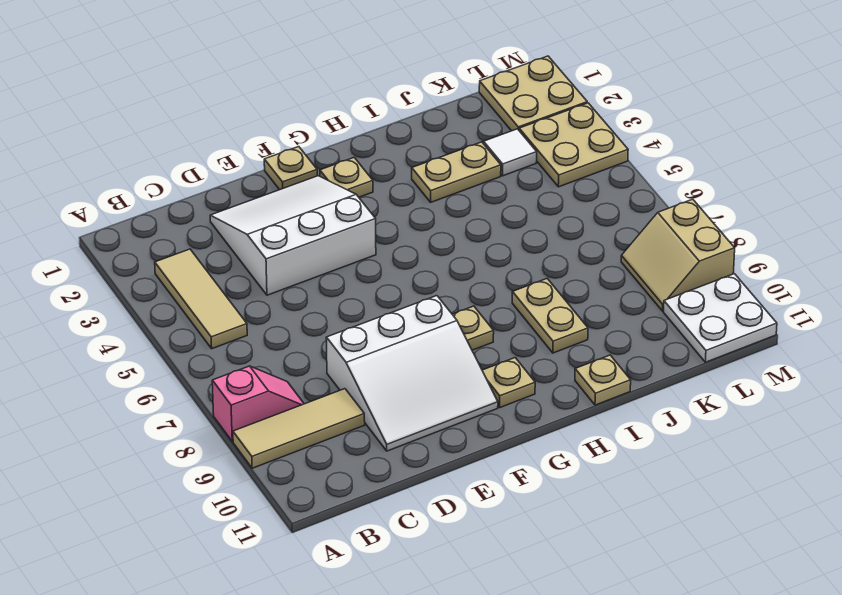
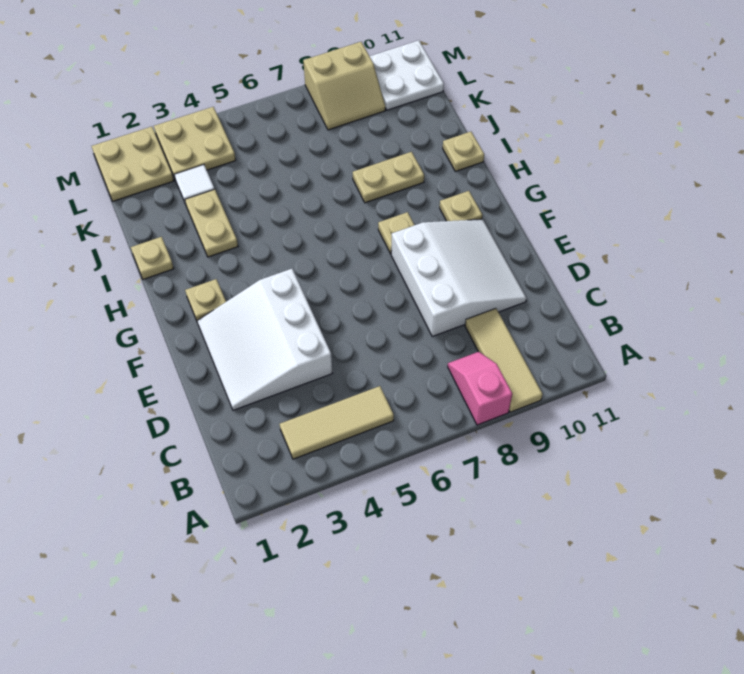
tan plate F1 level 1 -> tan plate I1 level 1

